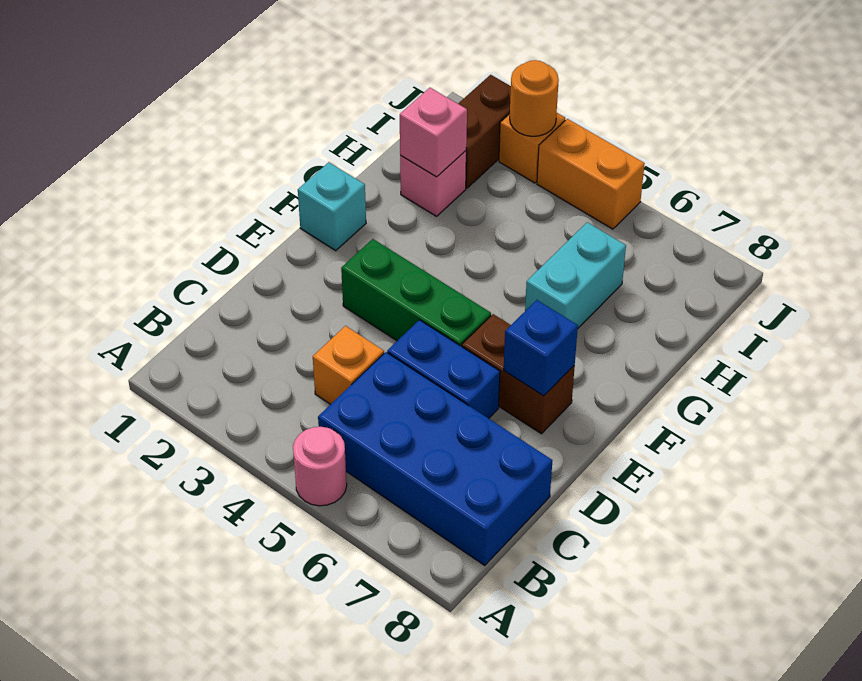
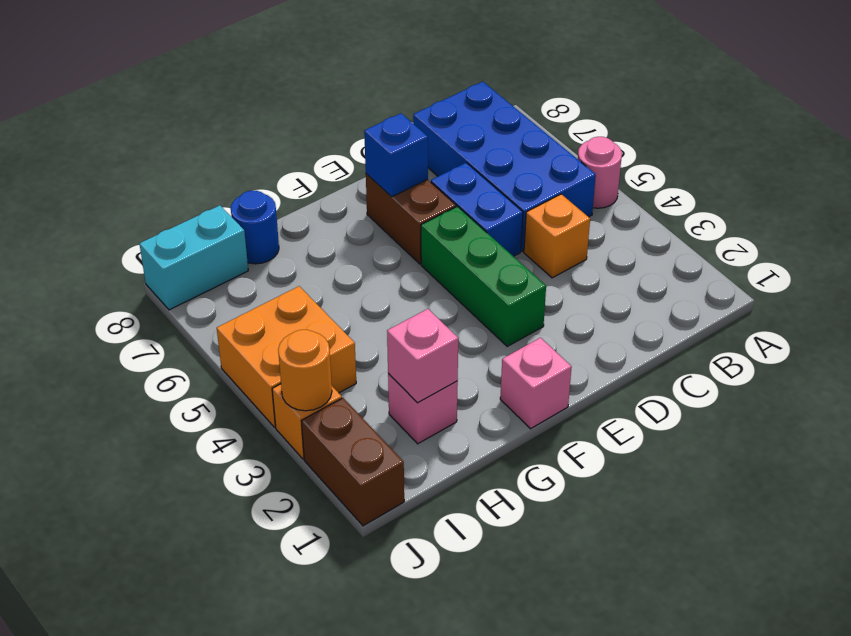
cyan brick F1 level 1 -> pink brick F1 level 1
cyan brick G6:H6 level 1 -> cyan brick I8:J8 level 1
none -> blue round brick H8 level 1
brown brick I2:J2 level 1 -> brown brick J1:J2 level 1
orange brick J4:J5 level 1 -> orange brick I4:J5 level 1

